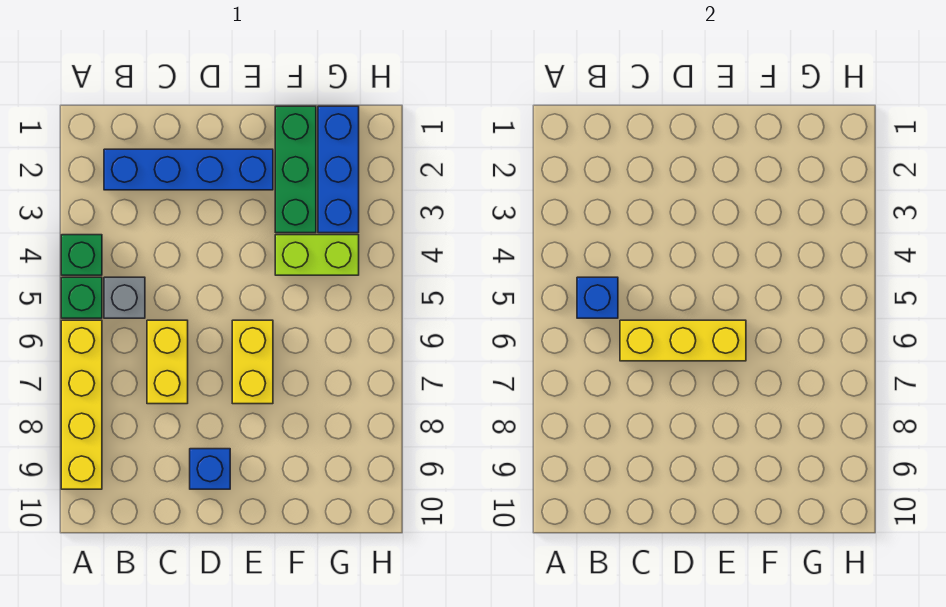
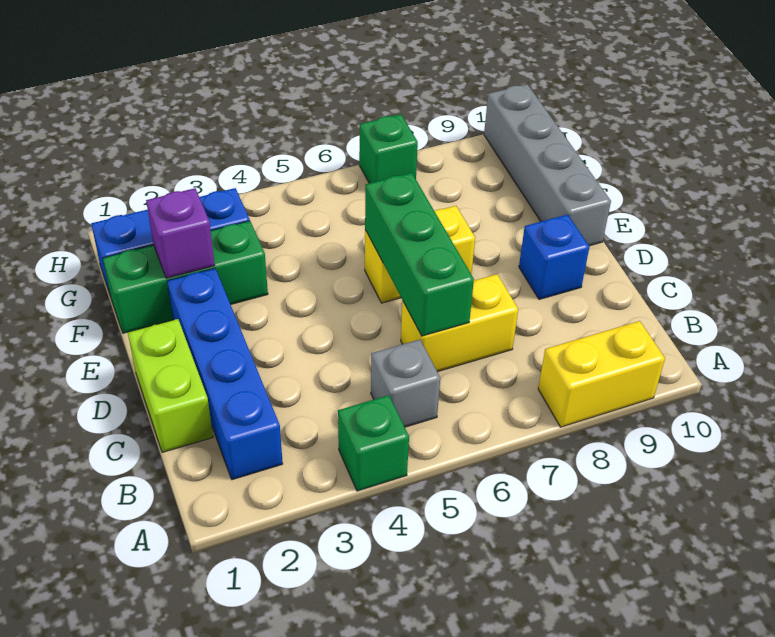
green brick A5 level 1 -> green brick H7 level 1
yellow brick A6:A9 level 1 -> yellow brick A8:A9 level 1
blue brick B5 level 2 -> none
yellow brick C6:E6 level 2 -> green brick C6:E6 level 2
none -> grey brick E10:H10 level 1
none -> purple brick F2 level 2
lime brick F4:G4 level 1 -> lime brick C1:D1 level 1

